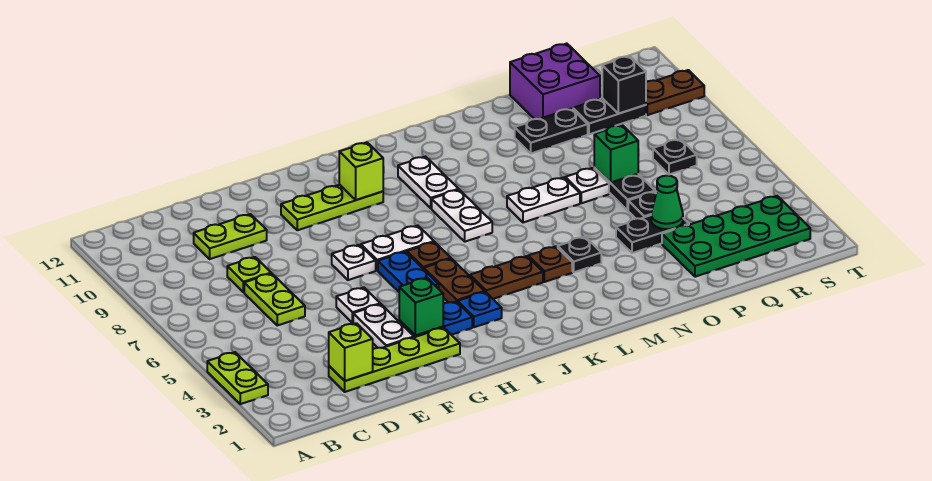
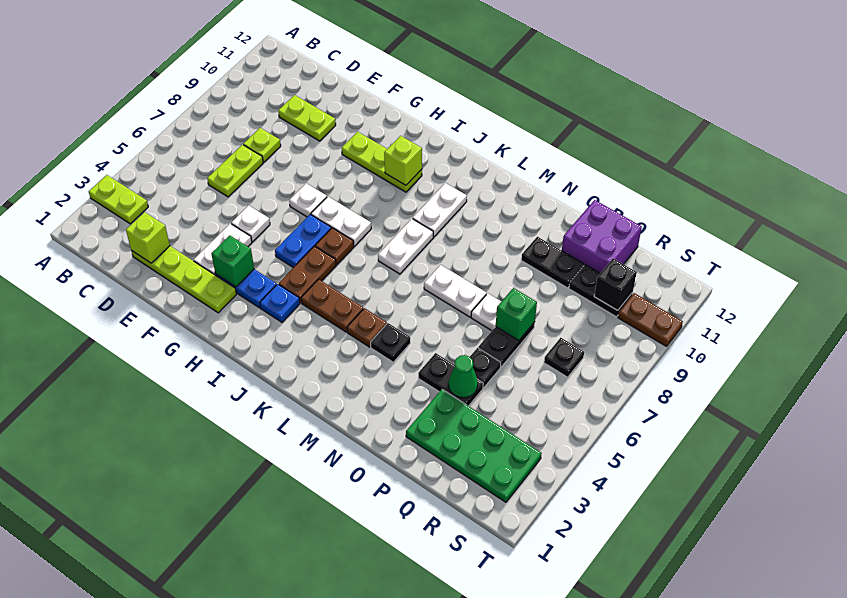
lime plate A3:A4 level 1 -> lime plate A3:B3 level 1

